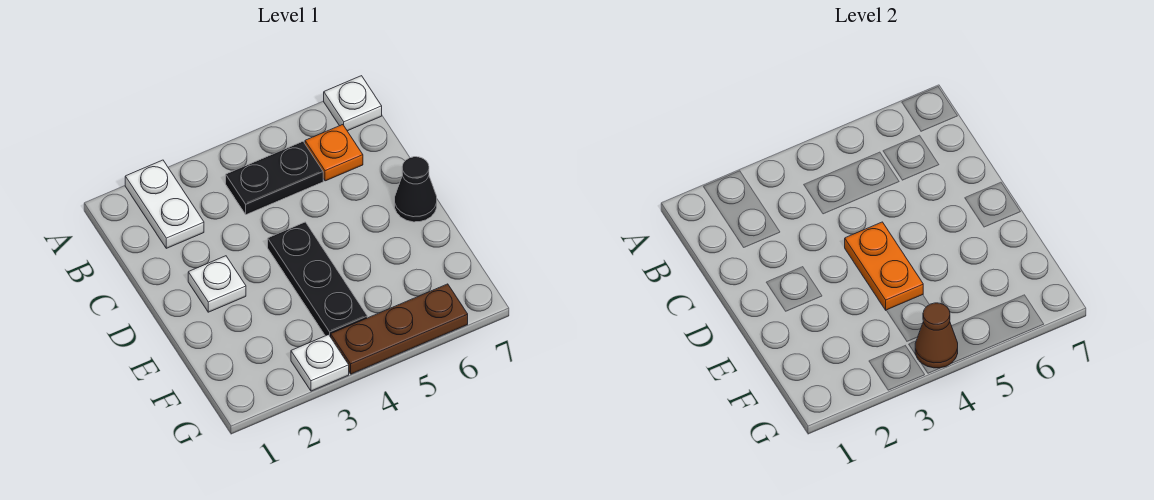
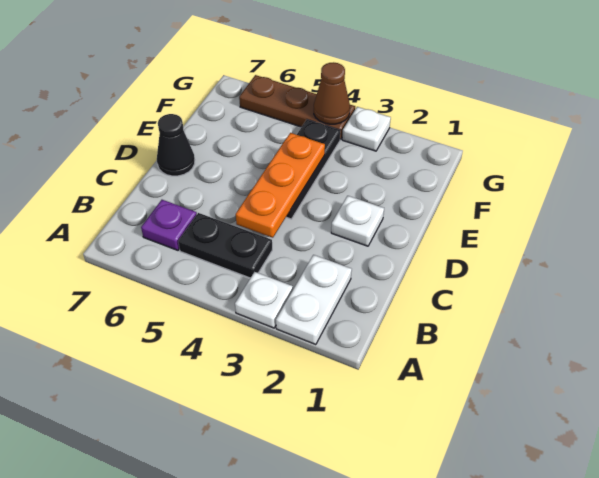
white plate A7 level 1 -> white plate A3 level 1
orange plate B6 level 1 -> purple plate B6 level 1
orange plate D4:E4 level 2 -> orange plate C4:E4 level 2

